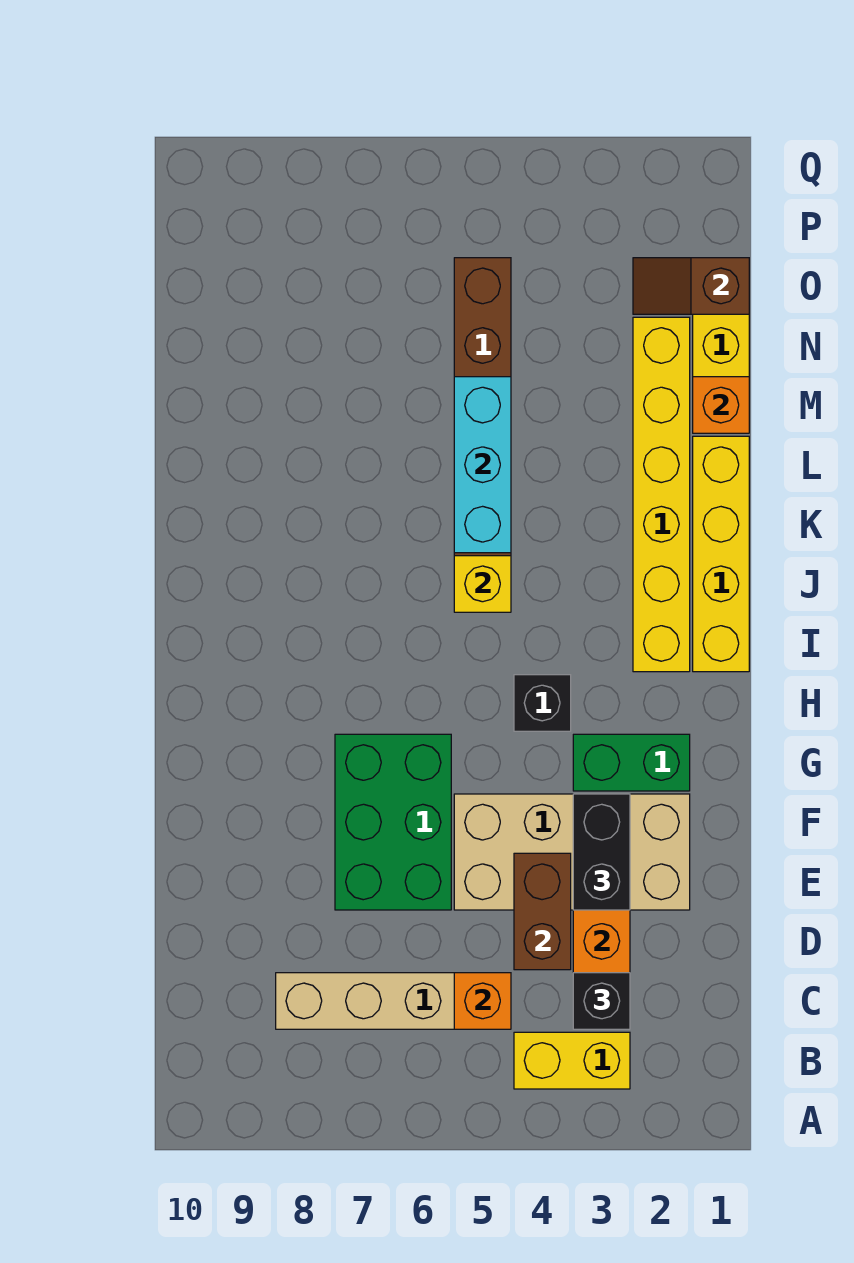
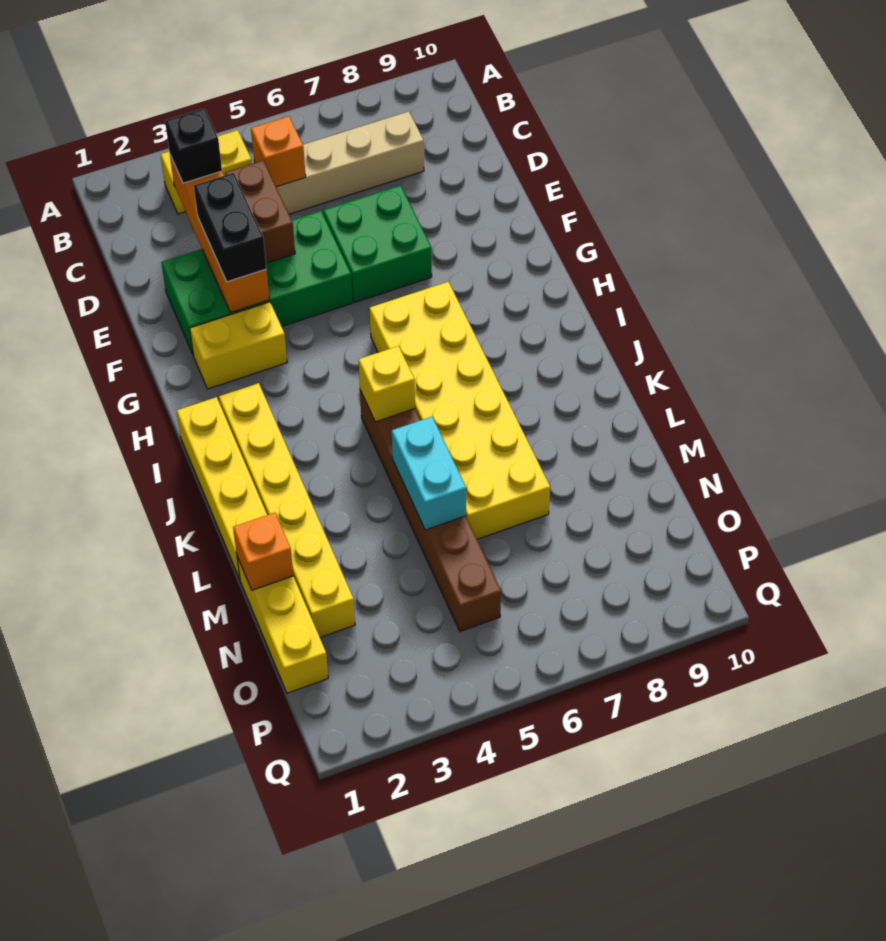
tan brick E2:F5 level 1 -> green brick E2:F5 level 1
green brick E6:G7 level 1 -> green brick E6:F7 level 1
green brick G2:G3 level 1 -> yellow brick G2:G3 level 1
black brick H4 level 1 -> none
none -> yellow brick H6:M7 level 1
cyan brick K5:M5 level 2 -> cyan brick L5:M5 level 2
brown slope O1:O2 level 2 top 1 -> none

